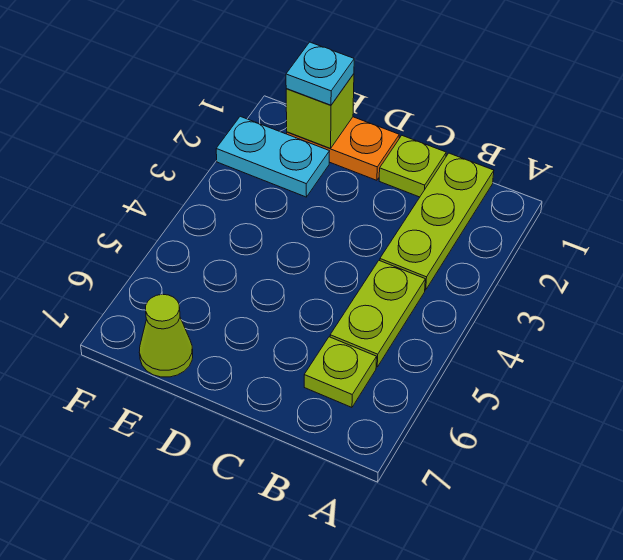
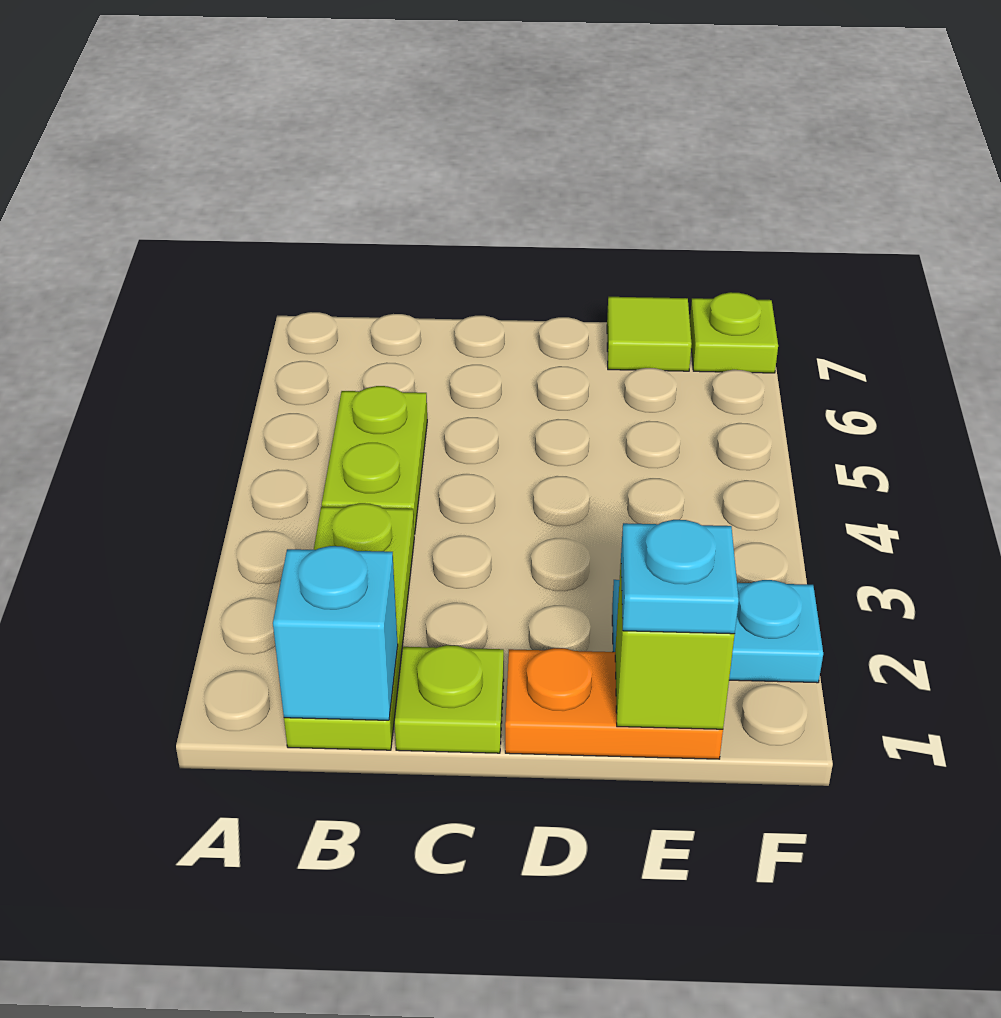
none -> cyan brick B1 level 2
lime plate B6 level 1 -> lime plate F7 level 1
lime cone E7 level 1 -> lime tile E7 level 1

